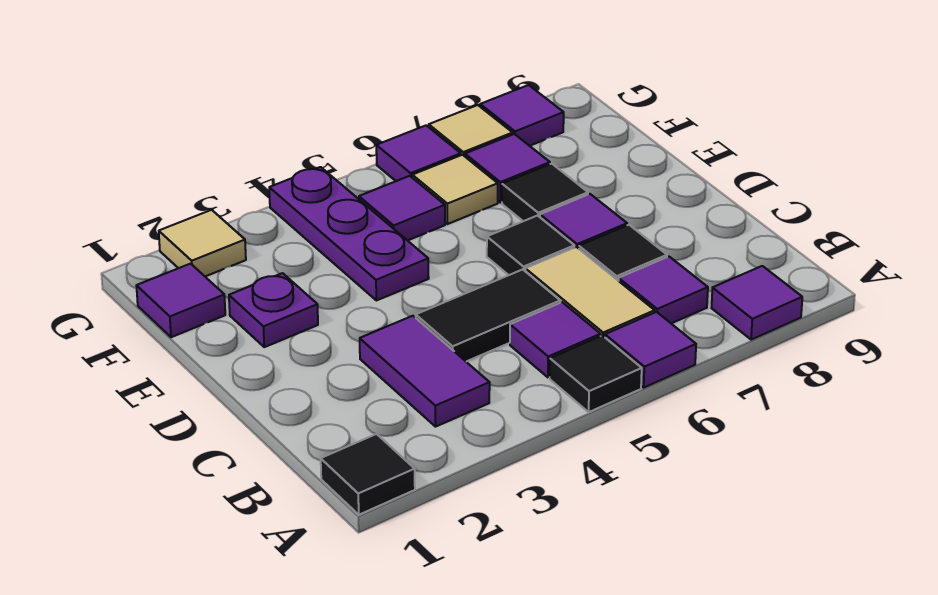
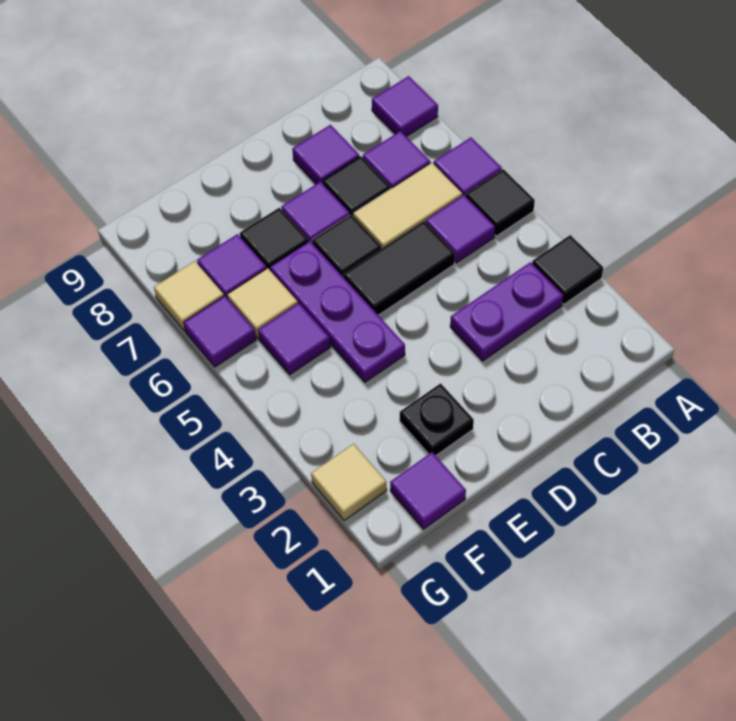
black tile A1 level 1 -> black tile A3 level 1
purple tile B3:C3 level 1 -> purple plate B3:C3 level 1
black tile C4:C5 level 1 -> black tile C5:D5 level 1
purple plate E2 level 1 -> black plate E2 level 1
purple plate E4:G4 level 1 -> purple plate E4:E6 level 1
purple tile G8 level 1 -> purple tile C8 level 1

